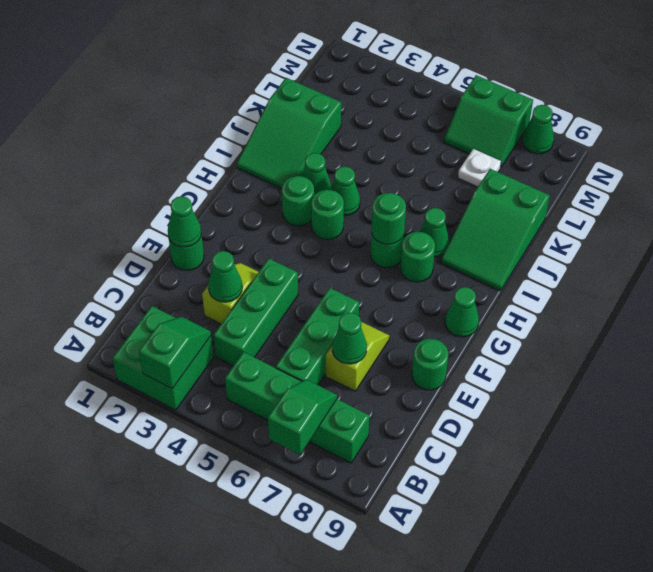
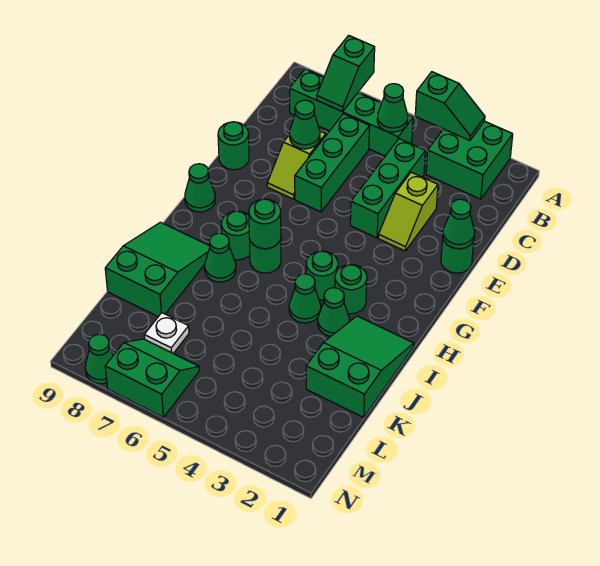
green slope A3:B3 level 2 top A -> green slope A3:A4 level 2 top 4
green cone D3 level 2 -> green cone B5 level 2

